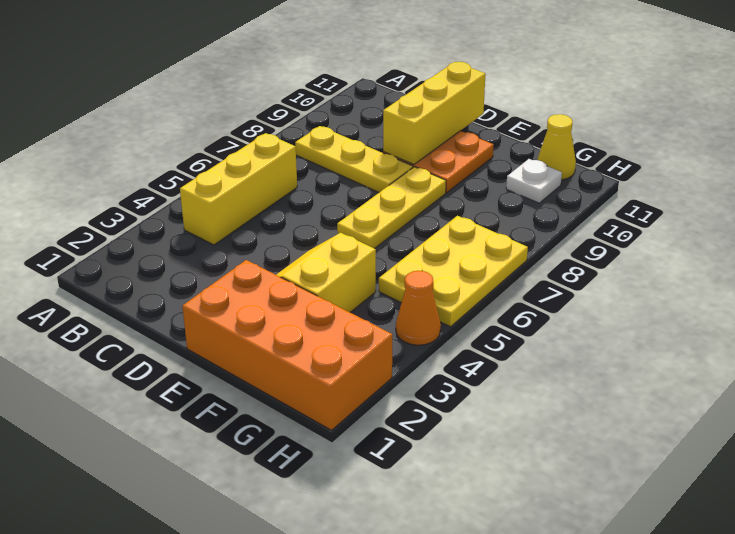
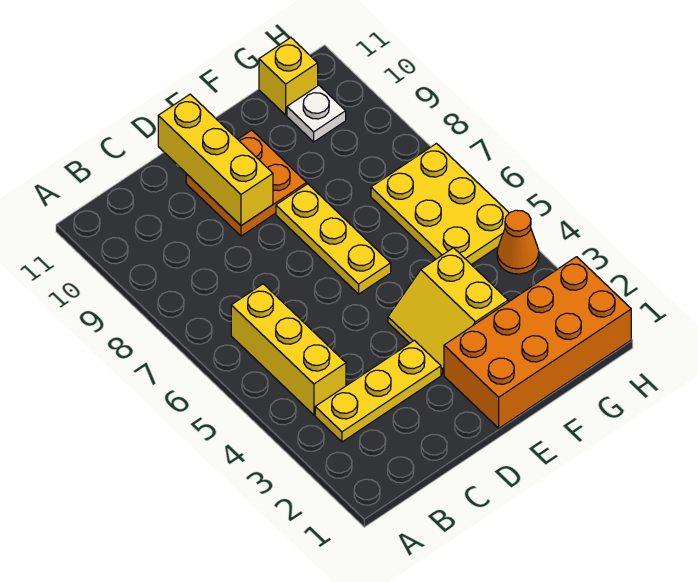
yellow plate B8:D8 level 1 -> yellow plate B3:D3 level 1
yellow cone G11 level 1 -> yellow brick G11 level 1

